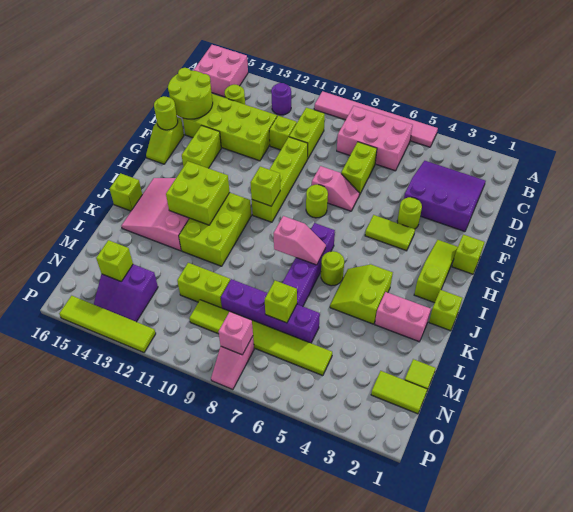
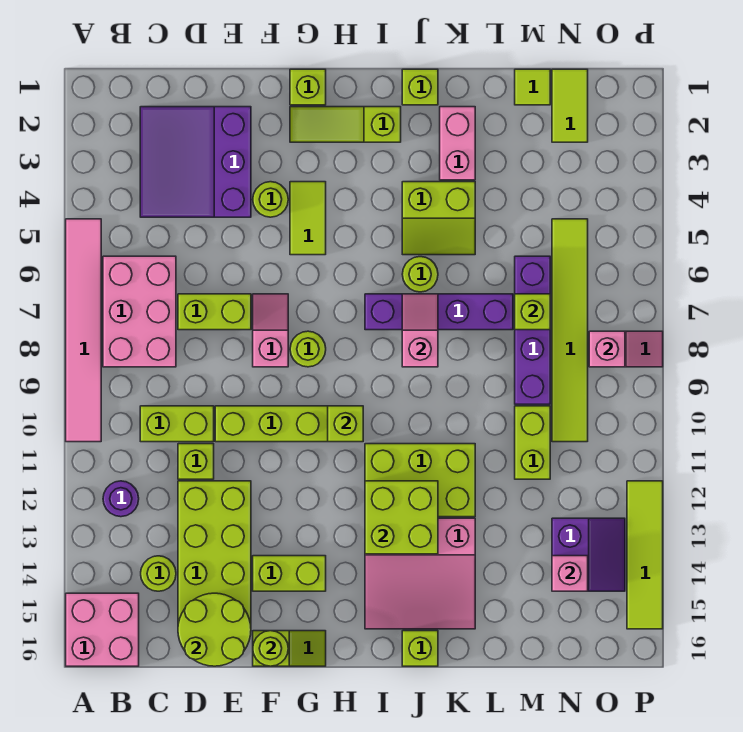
lime brick N14 level 2 -> pink brick N14 level 2

